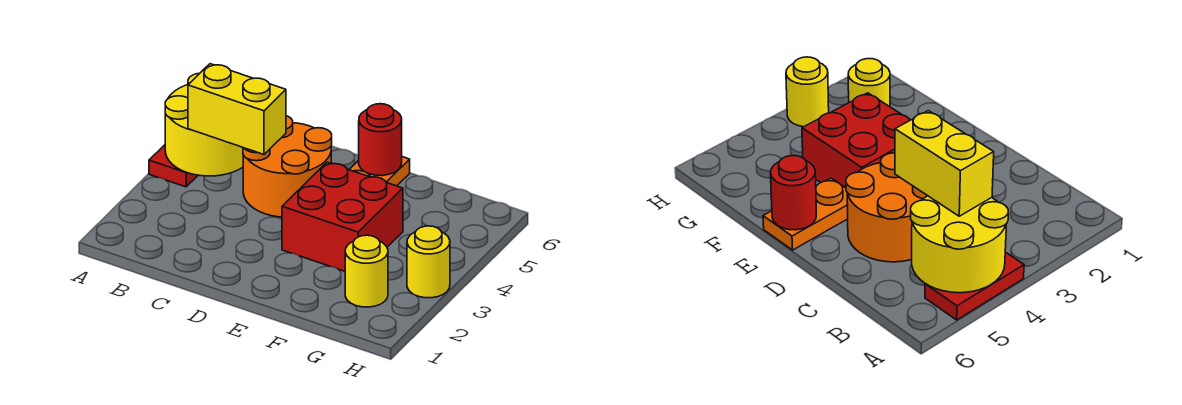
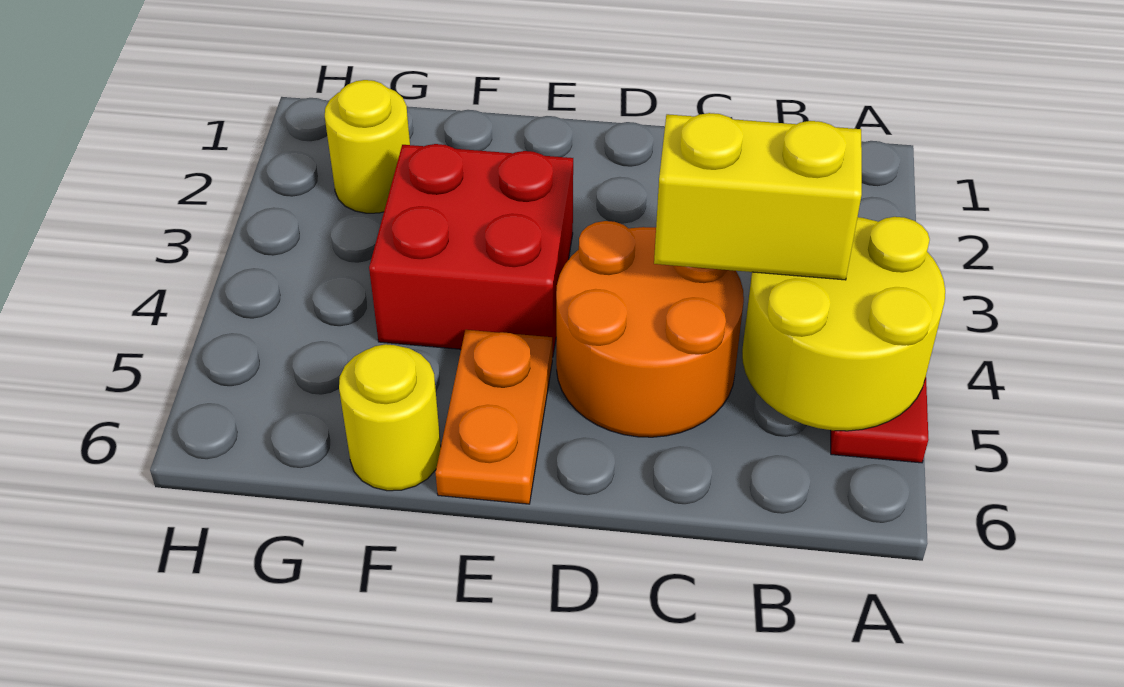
red round brick E6 level 2 -> none
yellow round brick H3 level 1 -> yellow round brick F6 level 1

